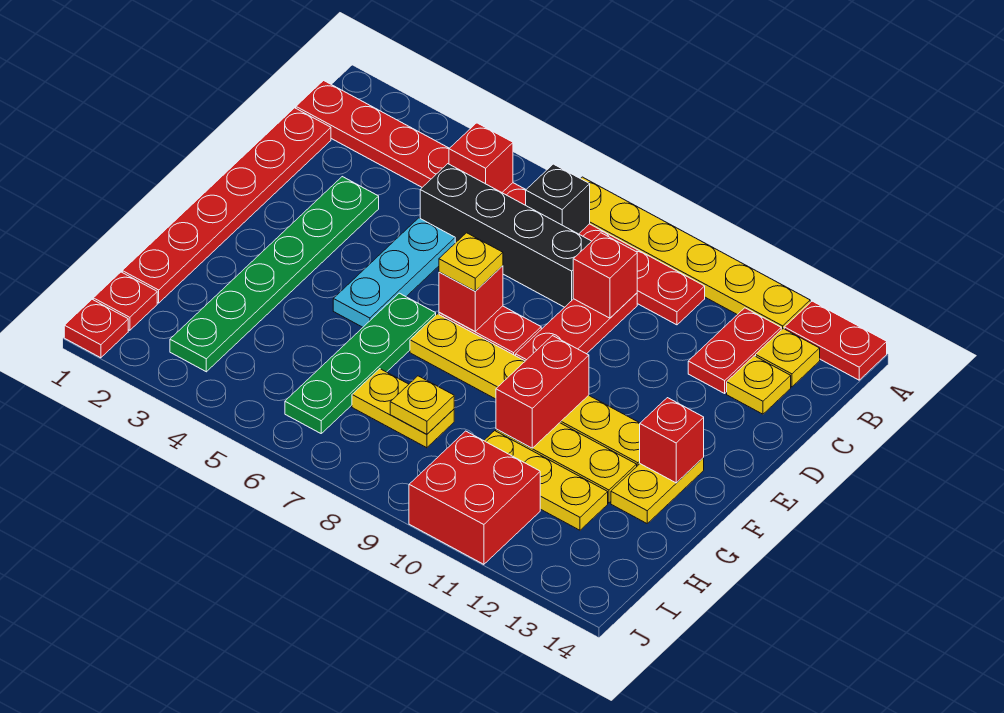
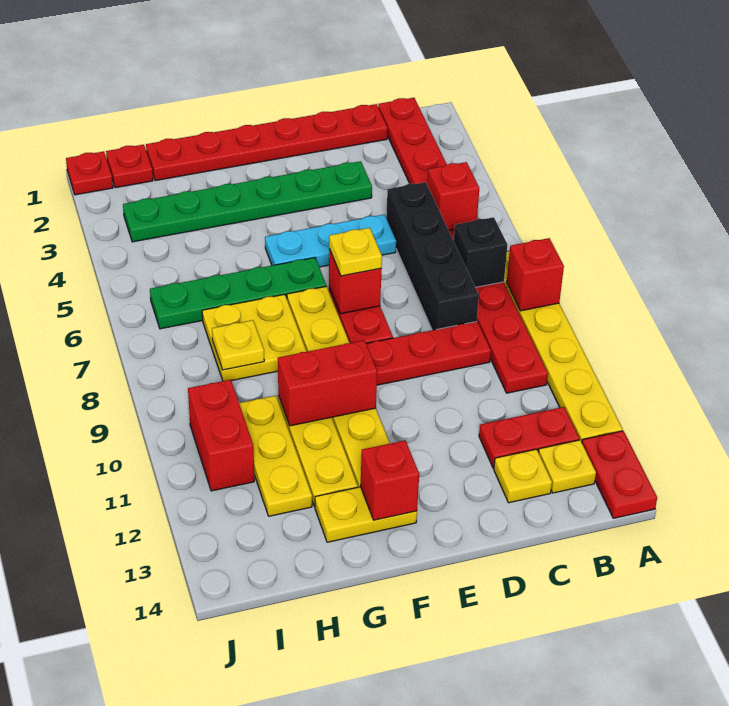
red brick C9 level 2 -> red brick A8 level 2
yellow plate H7:H8 level 1 -> yellow plate G7:H8 level 1
red brick I10:J11 level 1 -> red brick I10:I11 level 1

